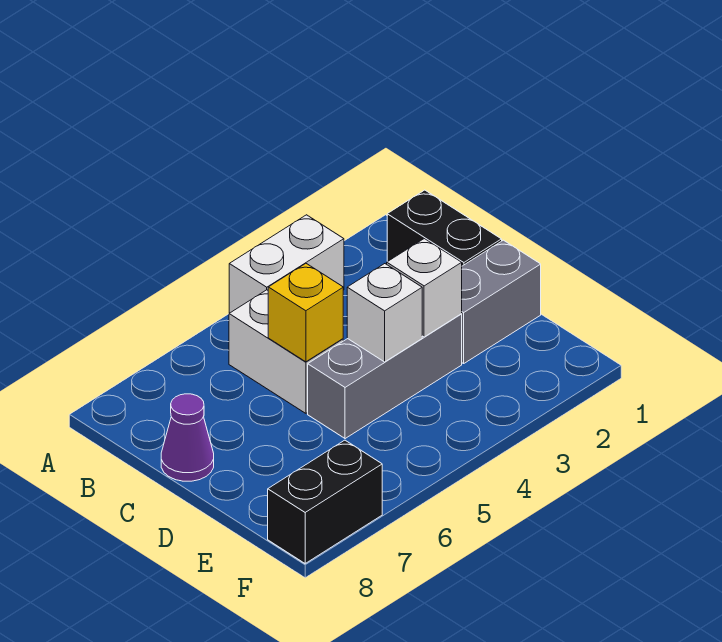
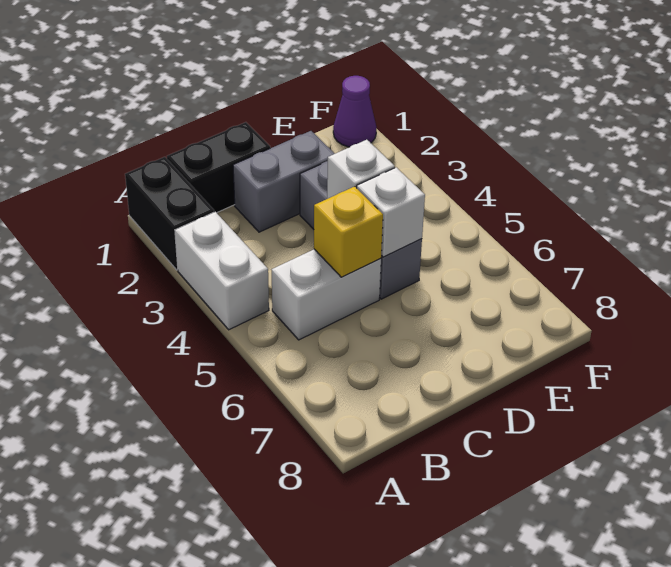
purple cone C8 level 1 -> purple cone F1 level 1
grey brick D1:D2 level 1 -> grey brick C2:D2 level 1
white brick D3 level 2 -> white brick D5 level 2
black brick F7:F8 level 1 -> black brick A1:A2 level 1

